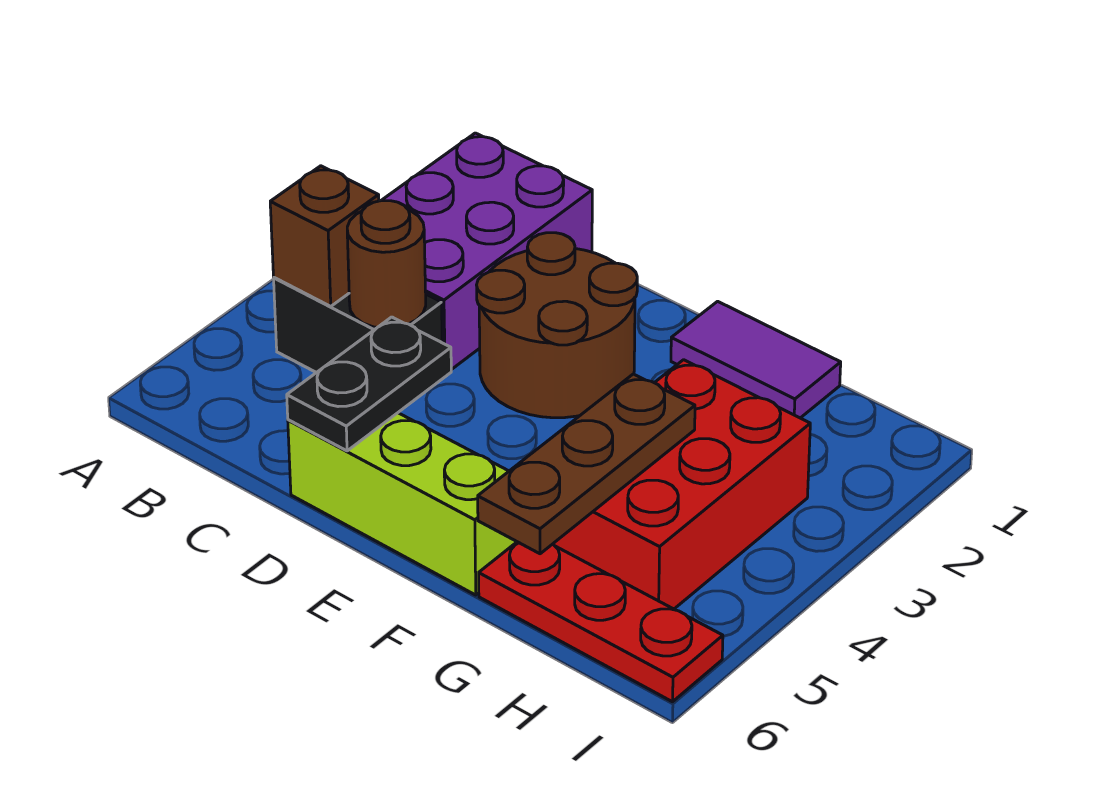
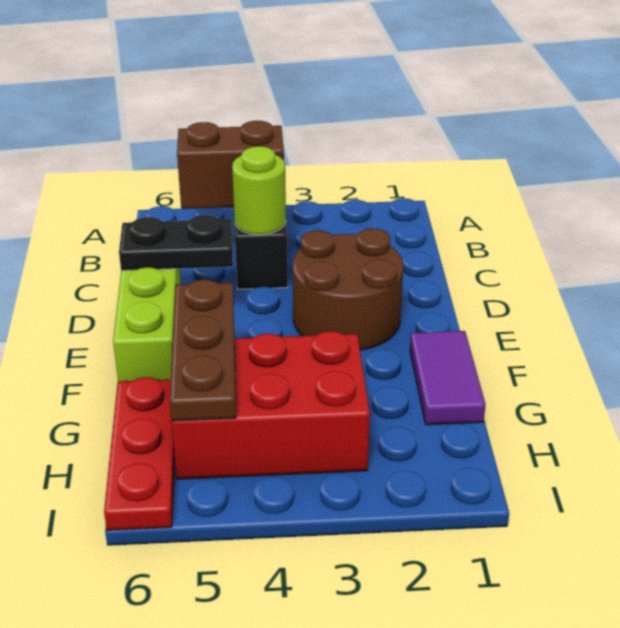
purple brick B1:C3 level 1 -> none
brown brick B4 level 2 -> brown brick B4:B5 level 2
brown round brick C4 level 2 -> lime round brick C4 level 2
brown plate G4:G6 level 2 -> brown plate F5:H5 level 2

